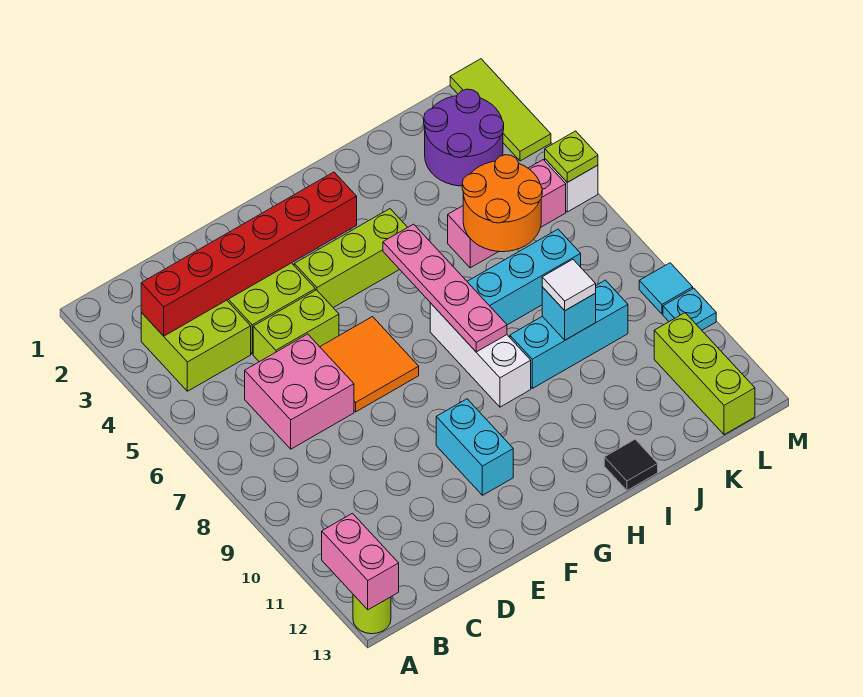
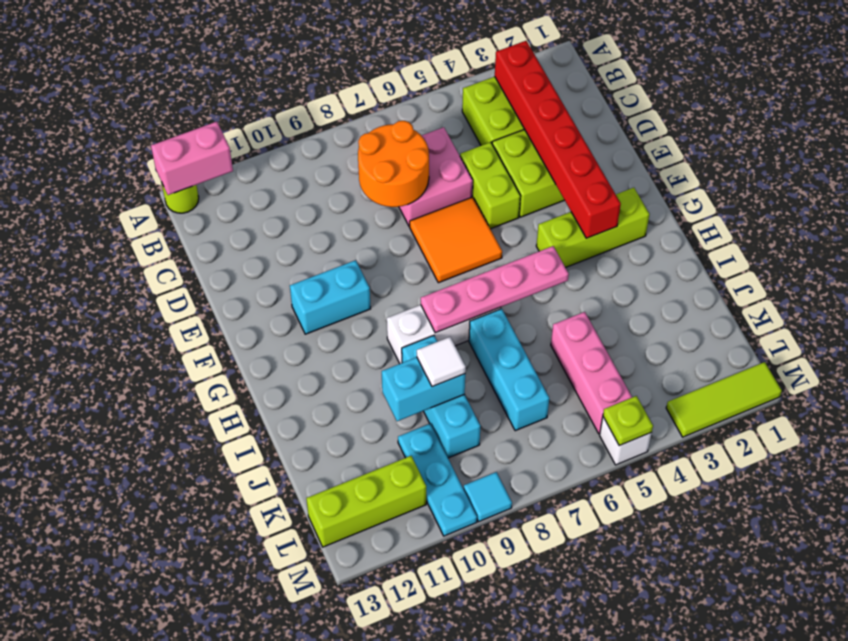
lime brick F4:H4 level 1 -> lime brick G2:G4 level 1
black tile I13 level 1 -> none
orange round brick J5:K6 level 2 -> orange round brick C7:D8 level 2
cyan brick J9 level 2 -> cyan brick J9:J10 level 2
purple round brick K2:L3 level 1 -> none
cyan plate M10 level 1 -> cyan plate K10:M10 level 1

